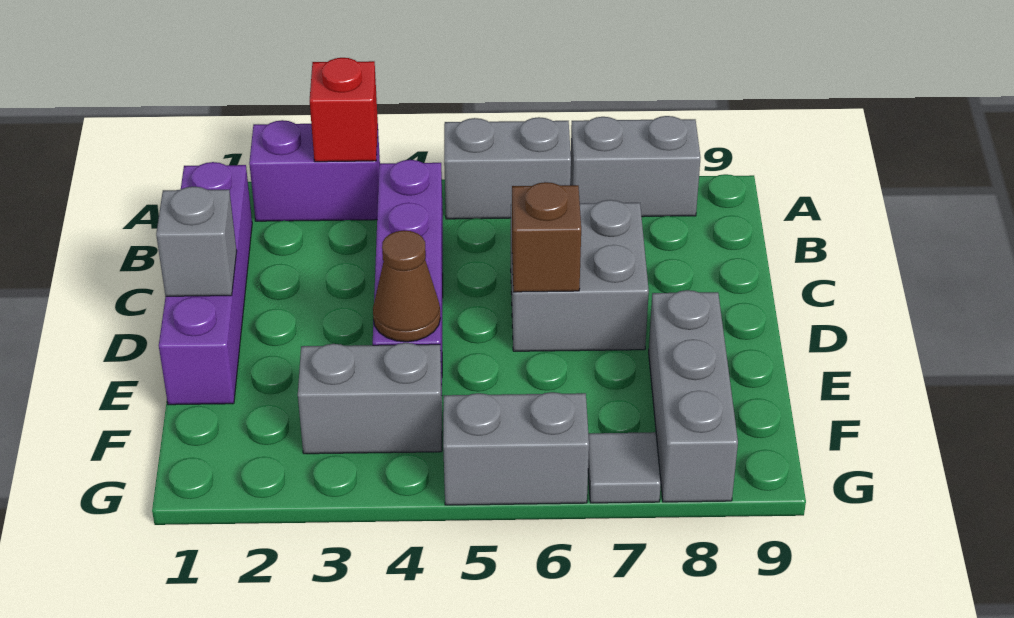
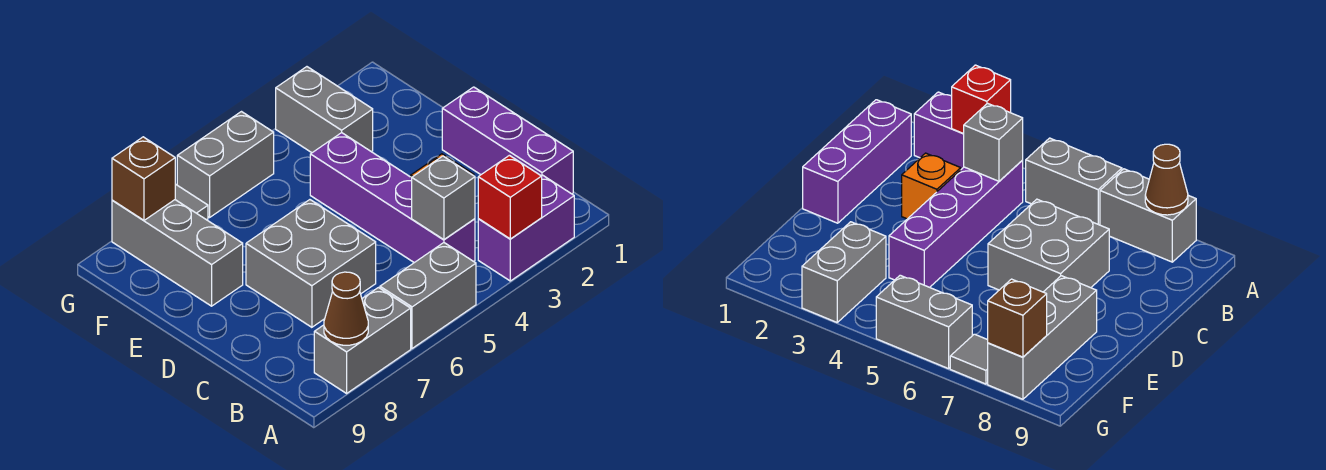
purple brick B1:E1 level 1 -> purple brick B1:D1 level 1
none -> orange brick C3 level 1
grey brick D1 level 2 -> grey brick B4 level 2
brown brick D6 level 2 -> brown brick G8 level 2
brown cone E4 level 2 -> brown cone A8 level 2
grey brick F3:F4 level 1 -> grey brick F3:G3 level 1

